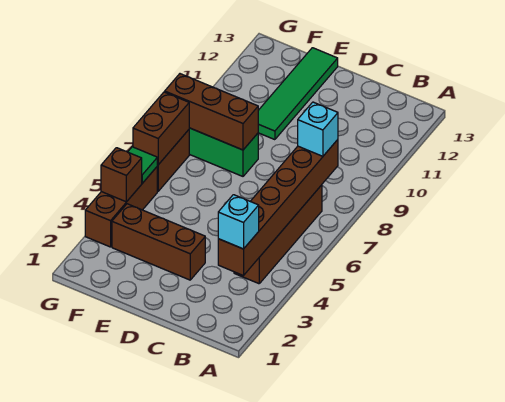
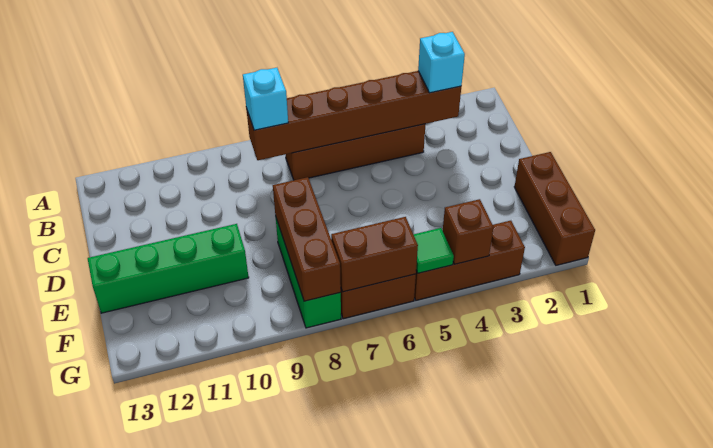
brown brick D3:F3 level 1 -> brown brick E1:G1 level 1
green tile E10:E13 level 1 -> green brick E10:E13 level 1

